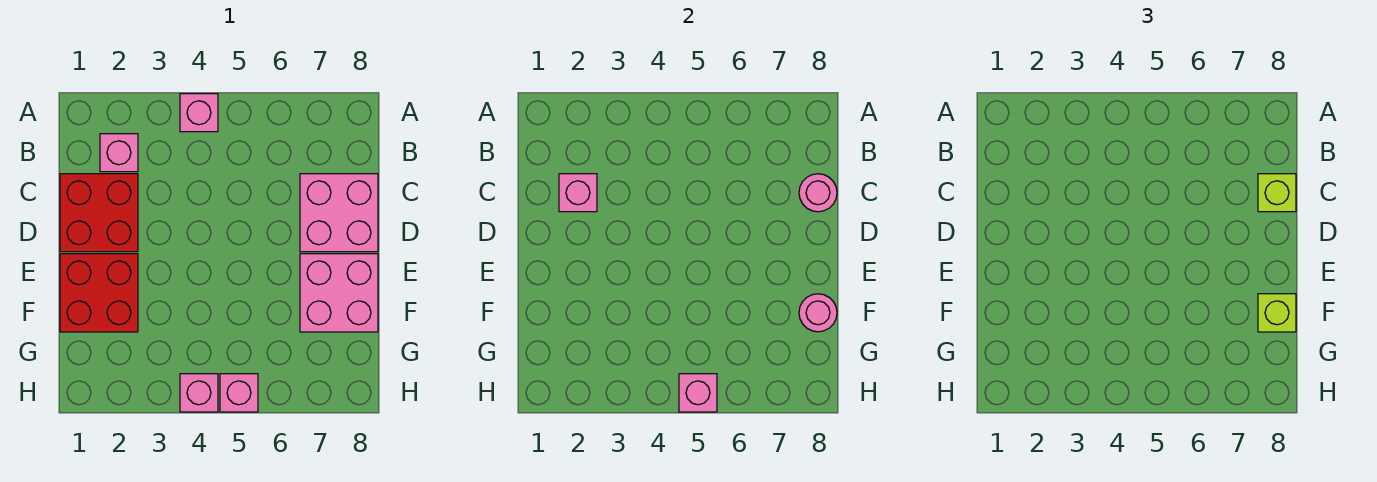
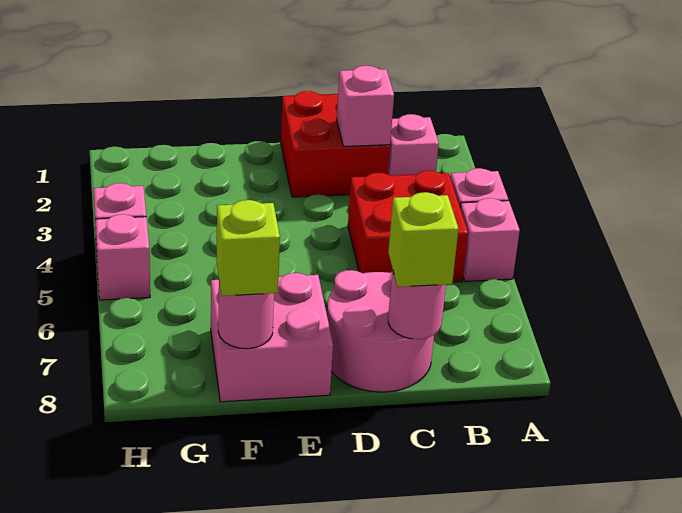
pink brick C7:D8 level 1 -> pink round brick C7:D8 level 1
red brick E1:F2 level 1 -> red brick B4:C5 level 1
pink brick H5 level 2 -> pink brick A5 level 1

